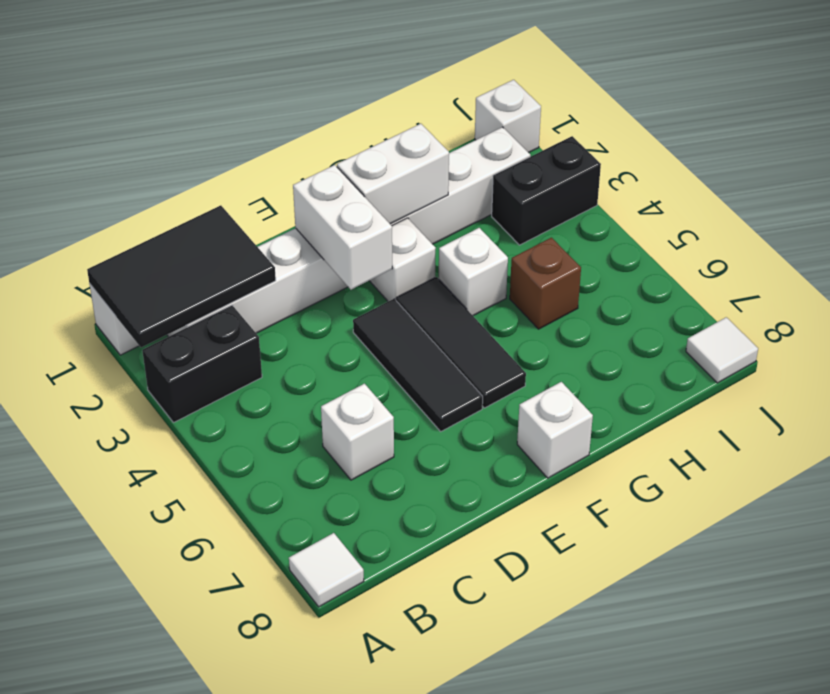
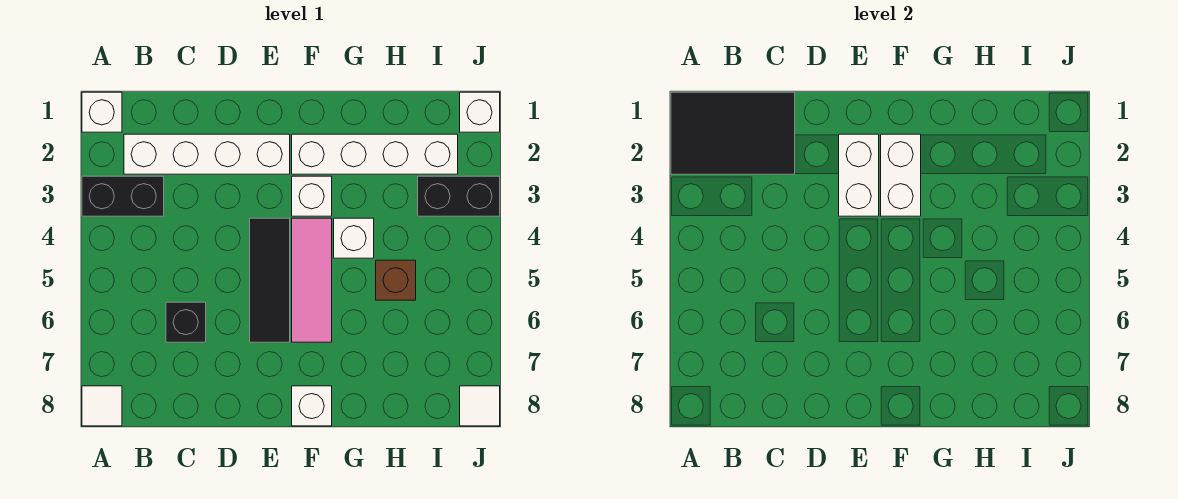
white brick C6 level 1 -> black brick C6 level 1
white brick F2:G2 level 2 -> white brick F2:F3 level 2
black tile F4:F6 level 1 -> pink tile F4:F6 level 1

